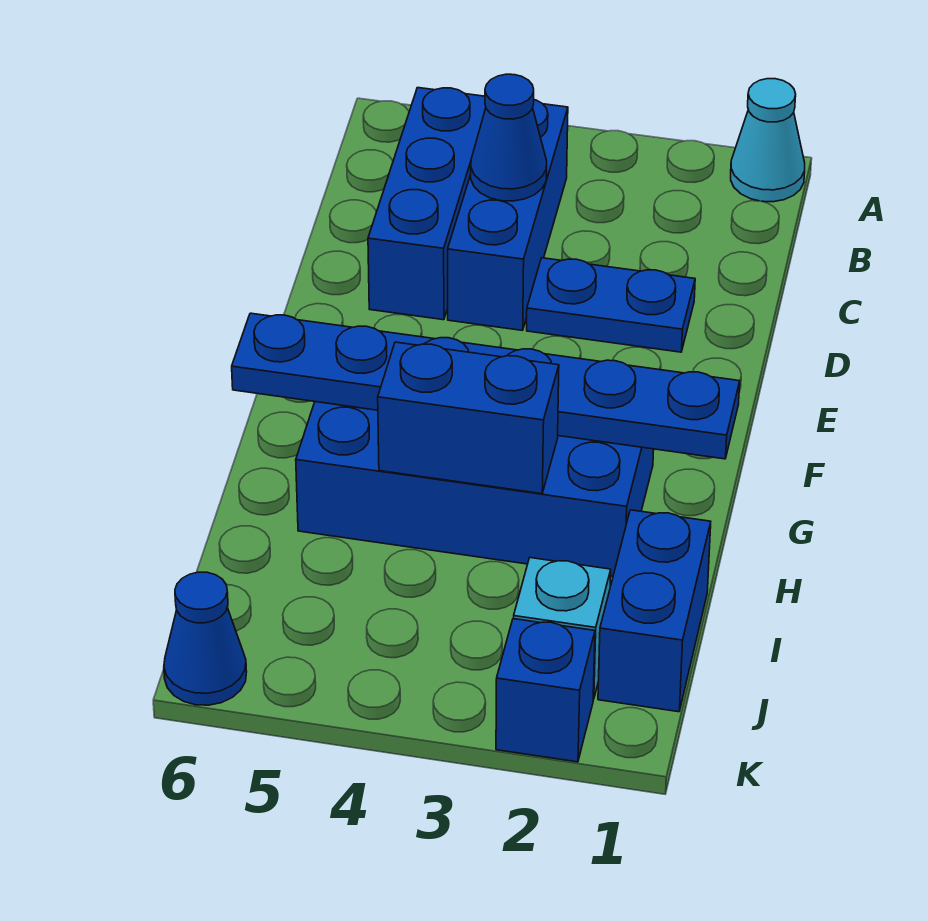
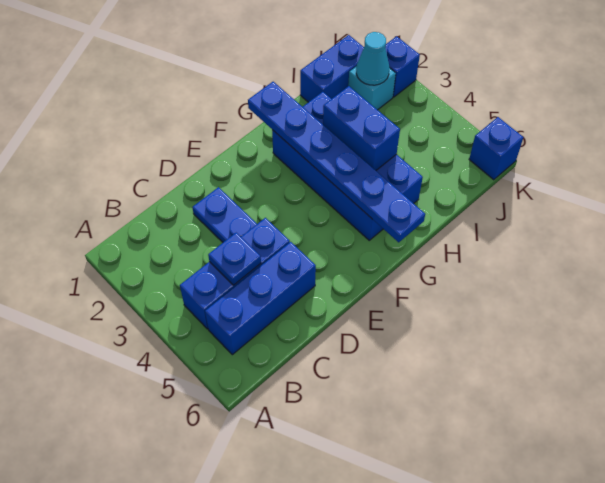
cyan cone A1 level 1 -> cyan cone J2 level 2
blue cone C4 level 2 -> blue plate C4 level 2
blue cone K6 level 1 -> blue brick K6 level 1

